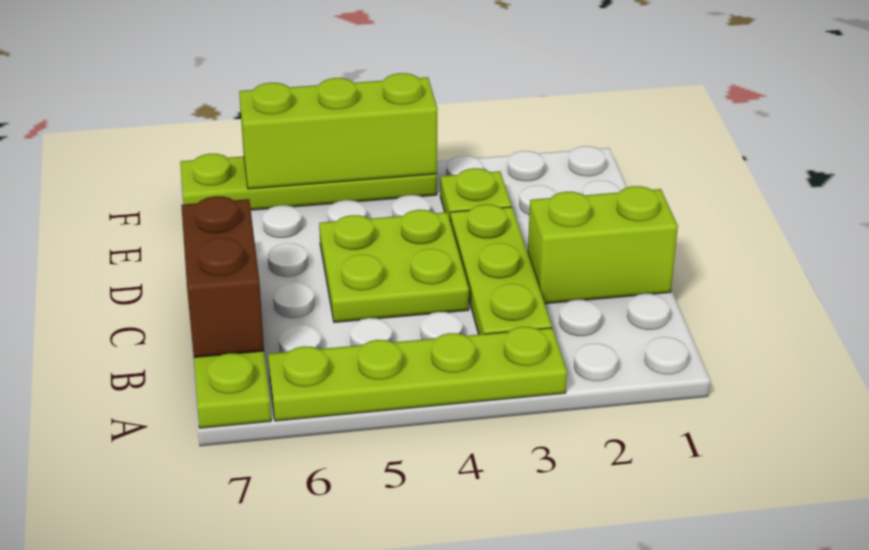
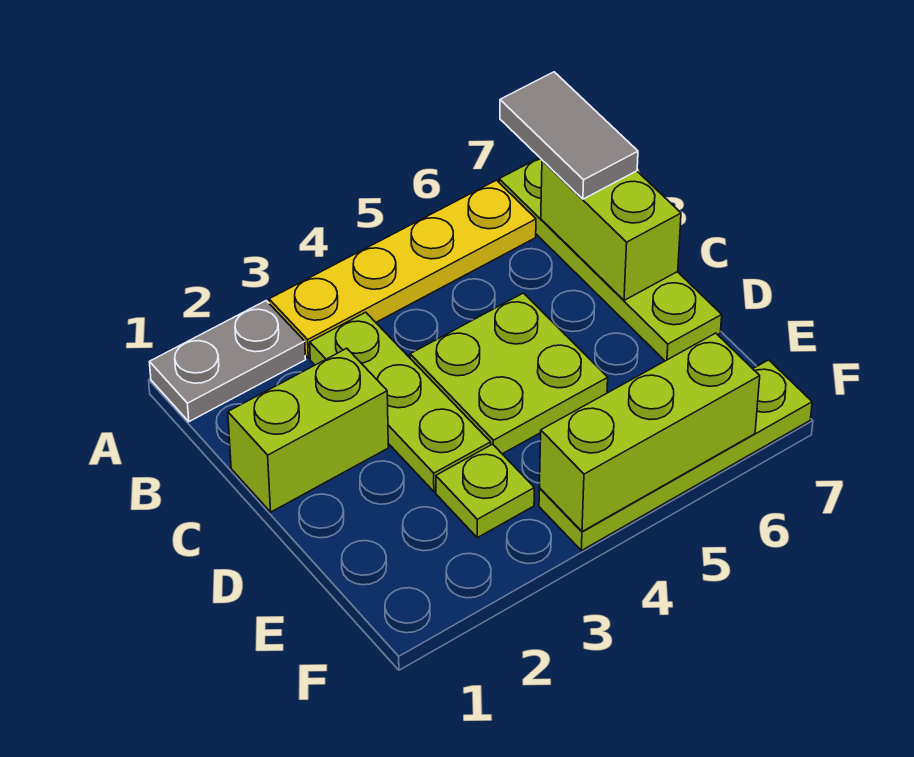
none -> grey plate A1:A2 level 1
lime plate A3:A6 level 1 -> yellow plate A3:A6 level 1
none -> grey tile A7:B7 level 3
brown brick B7:C7 level 2 -> lime brick B7:C7 level 2

